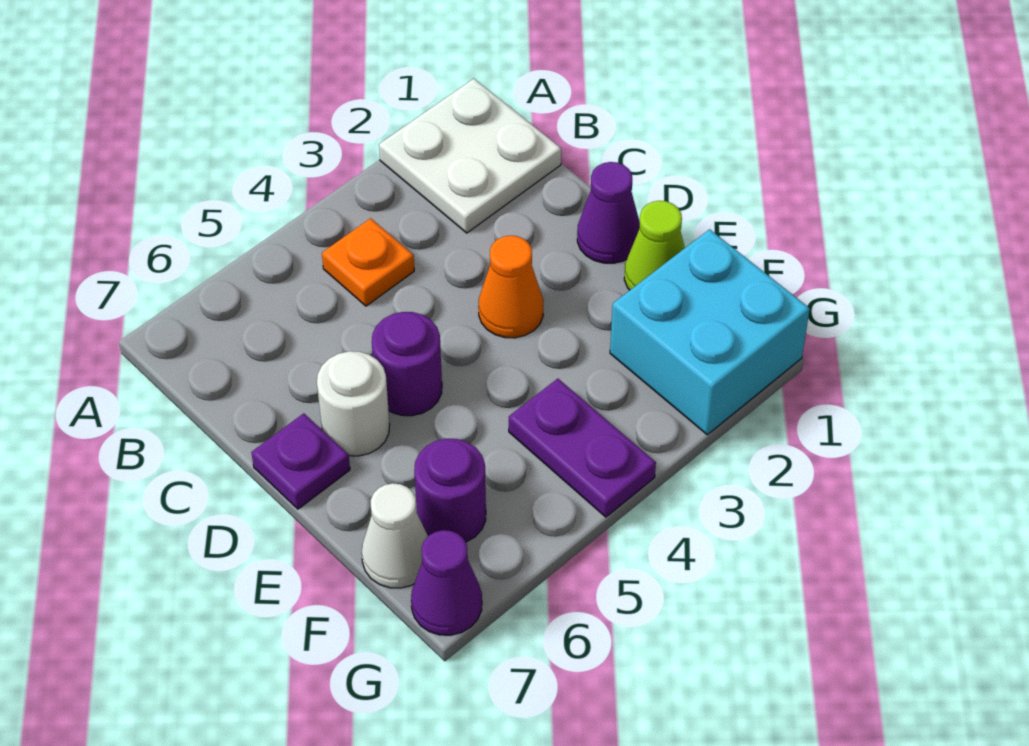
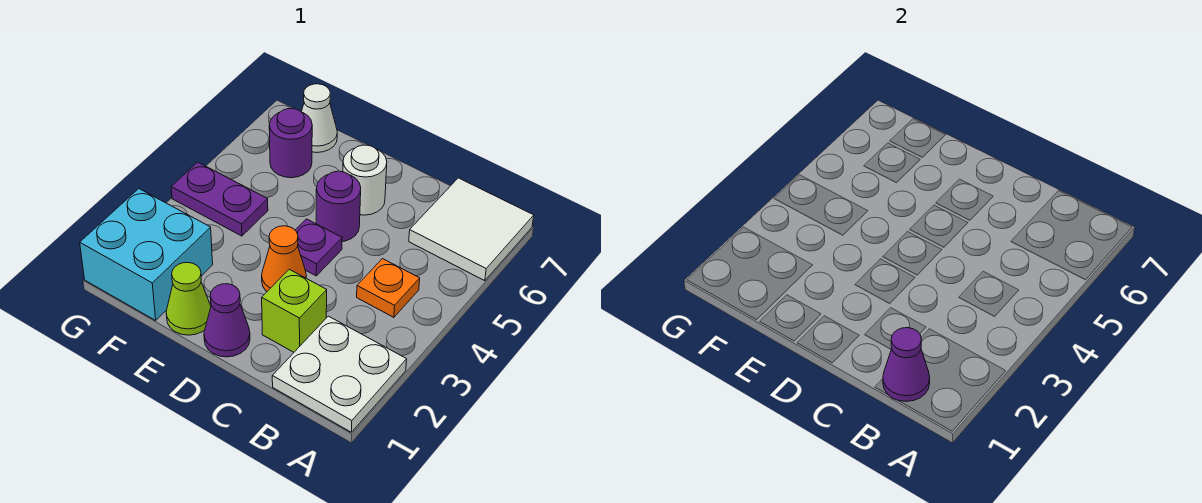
none -> white tile A6:B7 level 1
none -> lime brick C2 level 1
purple plate D7 level 1 -> purple plate D4 level 1
purple cone G7 level 1 -> purple cone B1 level 2

